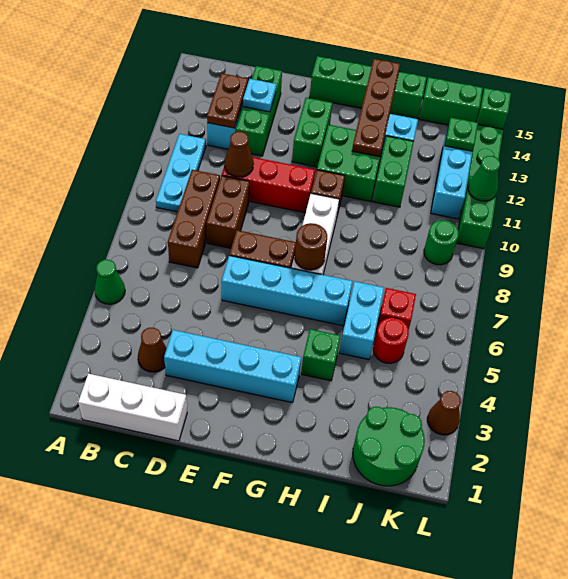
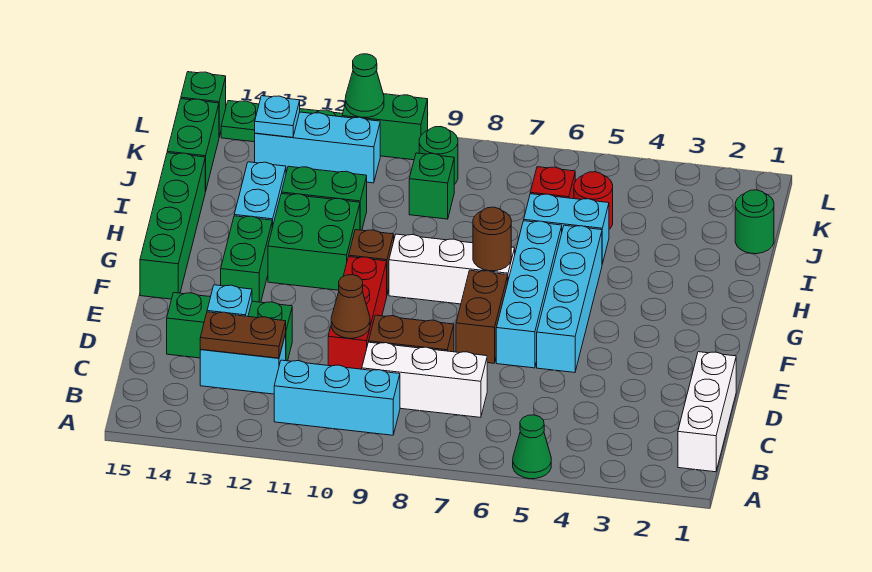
cyan plate B9:B11 level 1 -> cyan brick B9:B11 level 1
brown cone C3 level 1 -> none
brown brick C7:C9 level 1 -> white brick C7:C9 level 1
cyan brick D3:G3 level 1 -> cyan brick E5:H5 level 1
green brick F12:F13 level 1 -> green brick F13:G13 level 1
green brick H4 level 1 -> green brick J9 level 1
brown plate H12:H15 level 2 -> none
green round brick J1:K2 level 1 -> green round brick J1 level 1
green plate K13 level 2 -> cyan plate K13 level 2
brown cone L3 level 1 -> none

